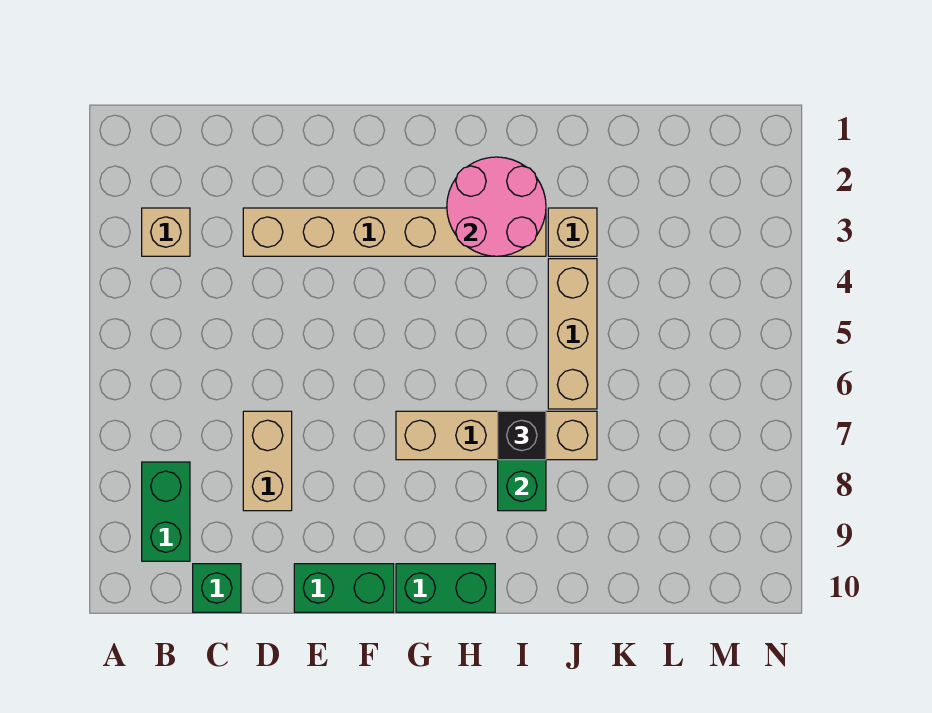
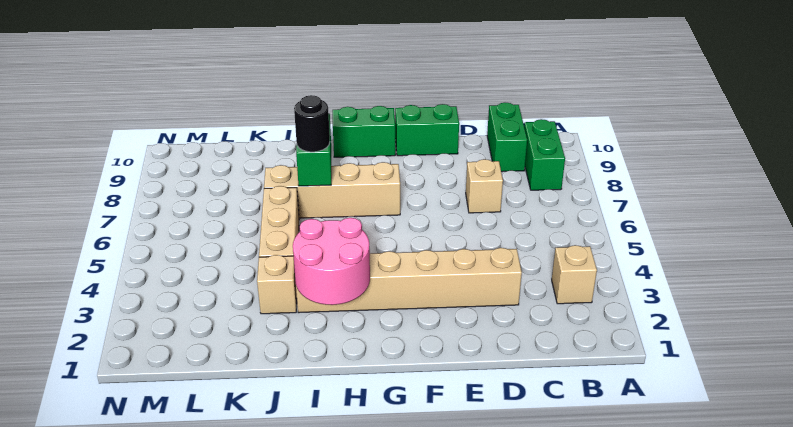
green brick C10 level 1 -> green brick C9:C10 level 1
tan brick D7:D8 level 1 -> tan brick D7 level 1
black brick I7 level 3 -> black round brick I7 level 3

